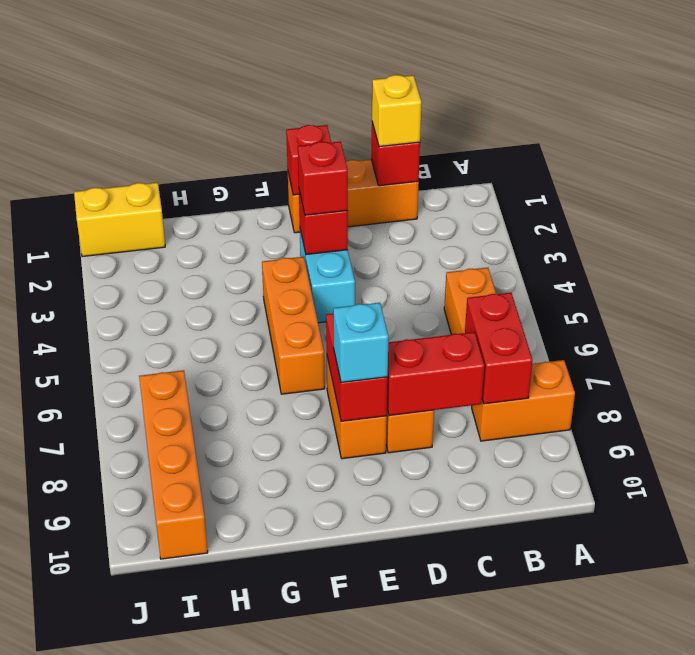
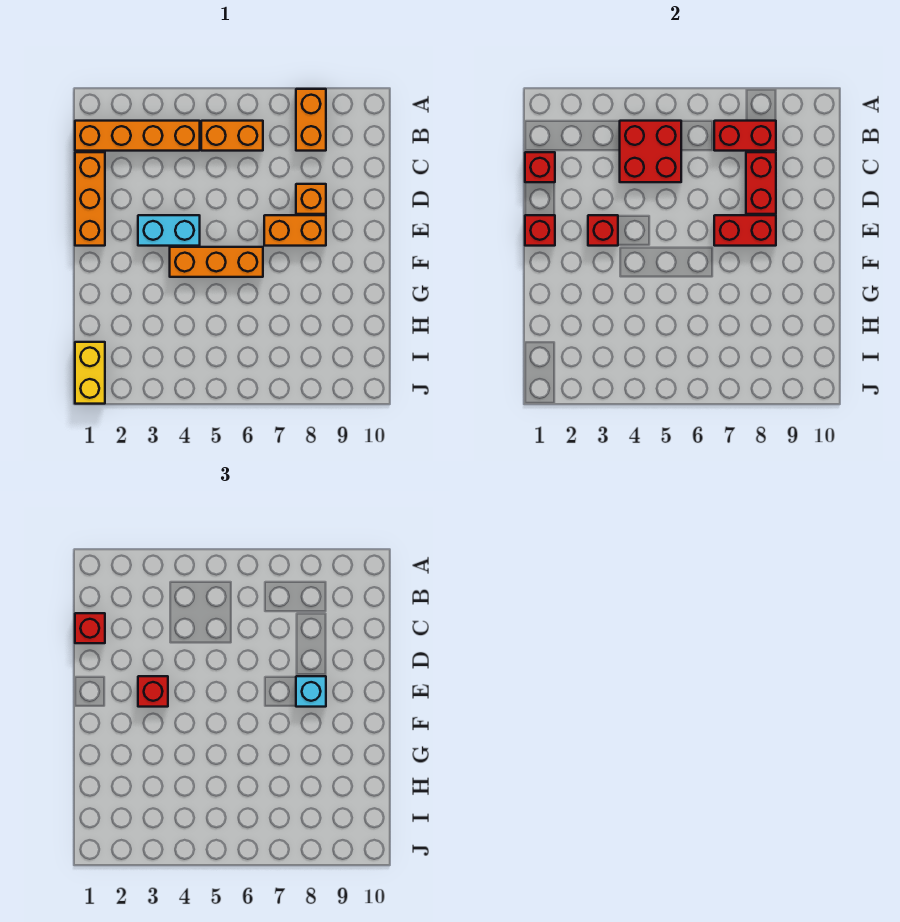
none -> red brick B4:C5 level 2
yellow brick C1 level 3 -> red brick C1 level 3
orange brick I7:I10 level 1 -> orange brick B1:B4 level 1

